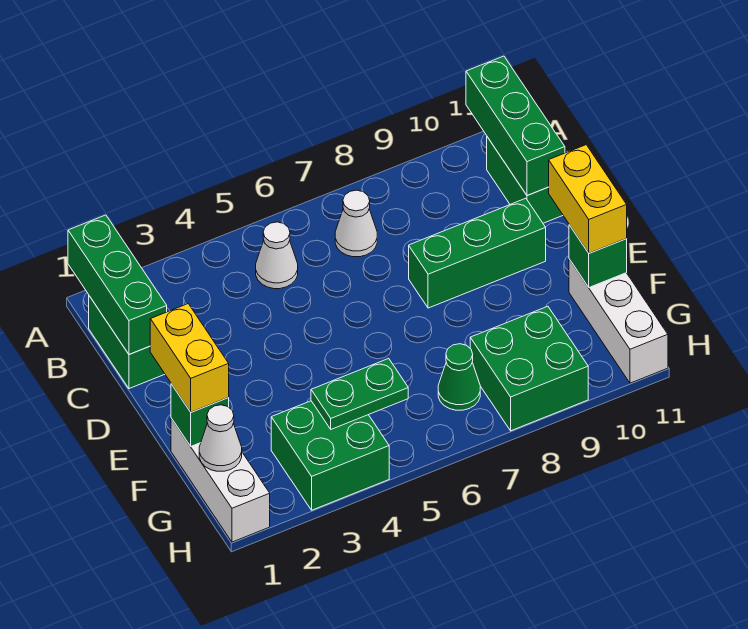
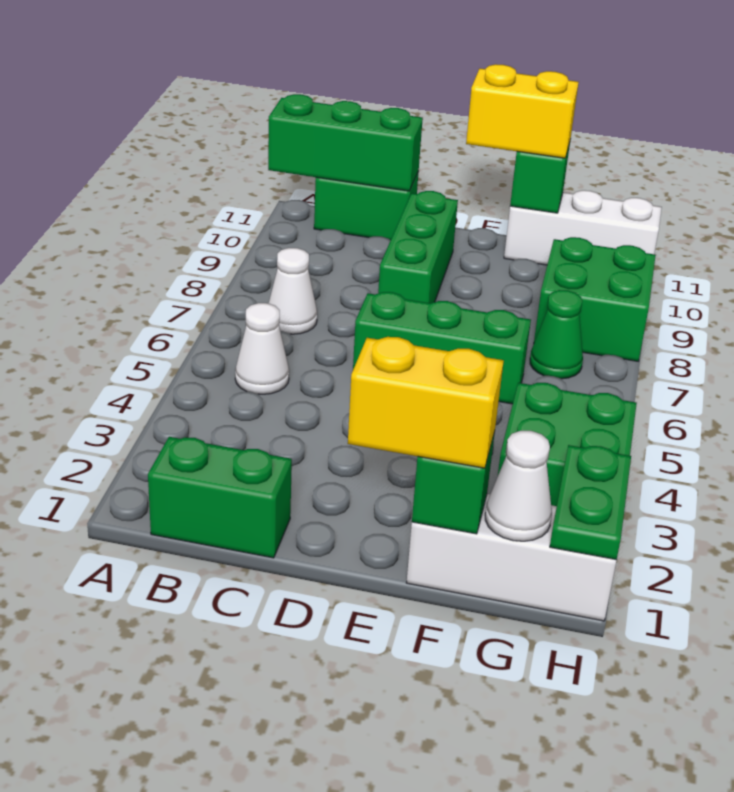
green brick A1:C1 level 2 -> green brick D6:F6 level 1
green plate G4:G5 level 2 -> green plate H1:H2 level 2

